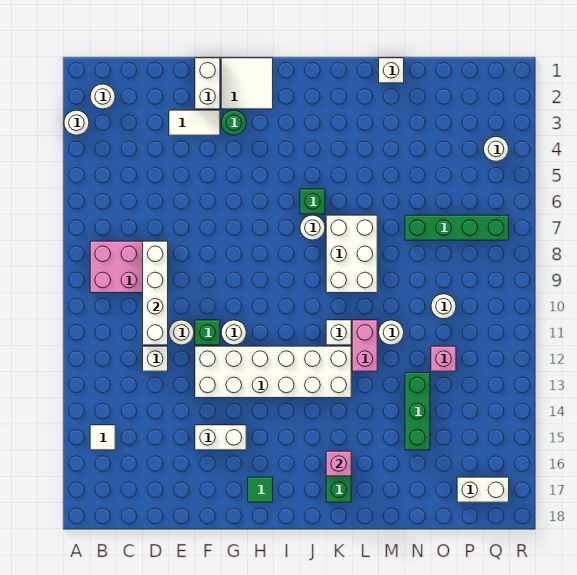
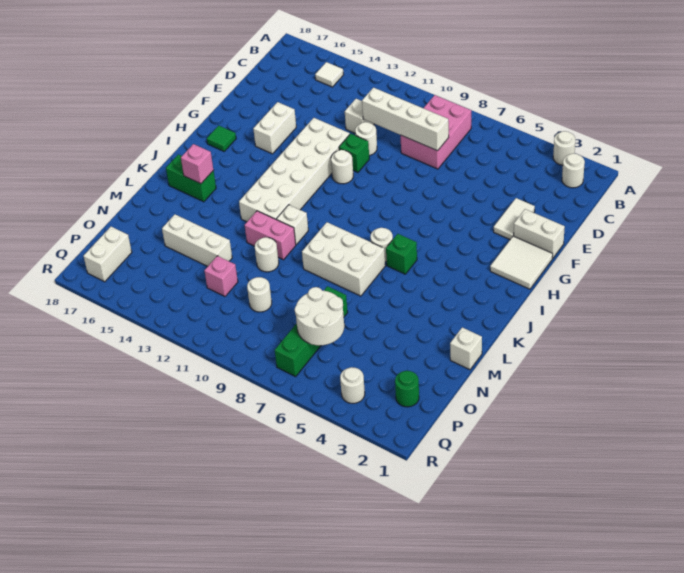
green round brick G3 level 1 -> green round brick P2 level 1
green brick N13:N15 level 1 -> white brick N13:N15 level 1
none -> white round brick O6:P7 level 2

